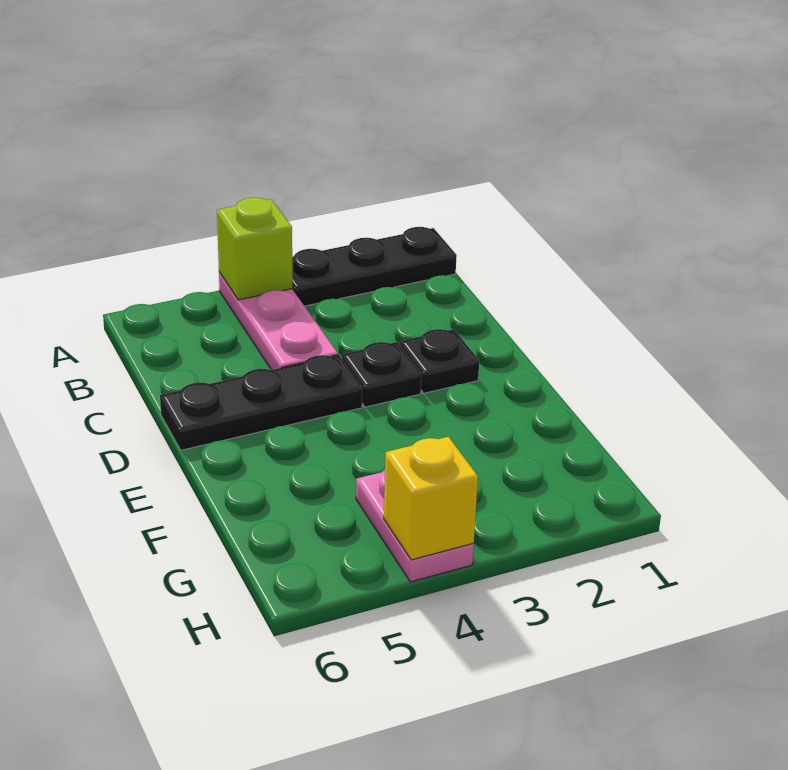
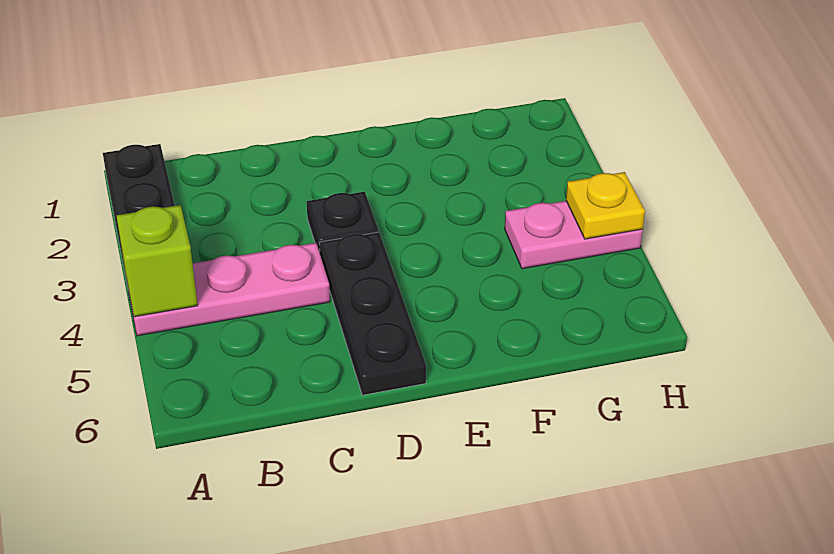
black plate D2 level 1 -> none
yellow brick H4 level 2 -> yellow plate H4 level 2

